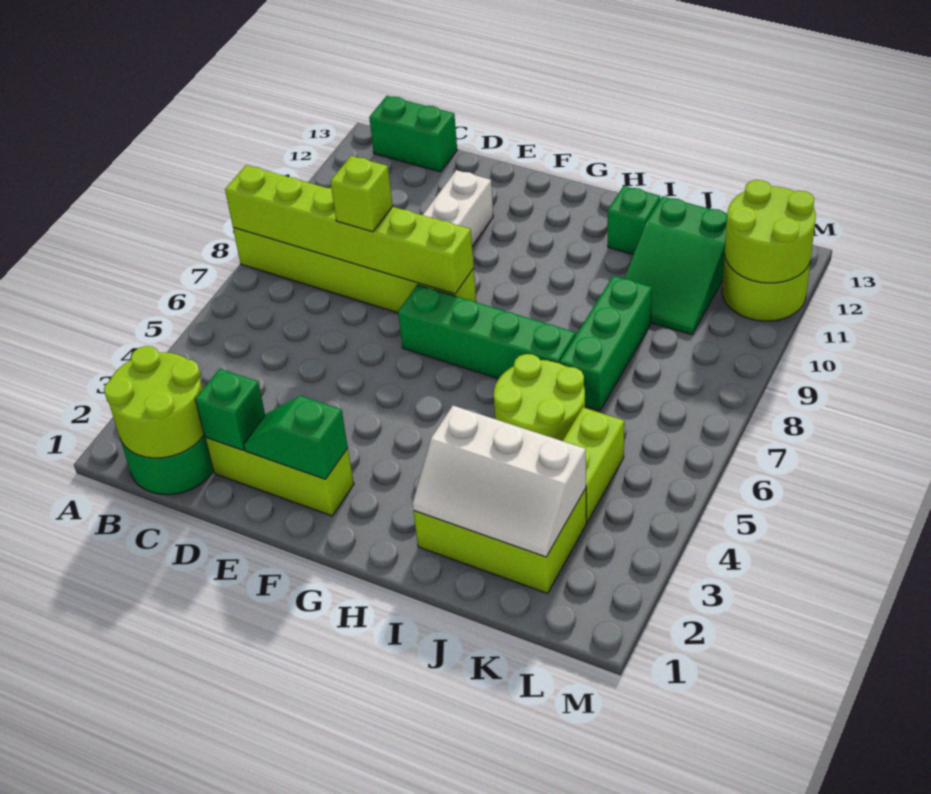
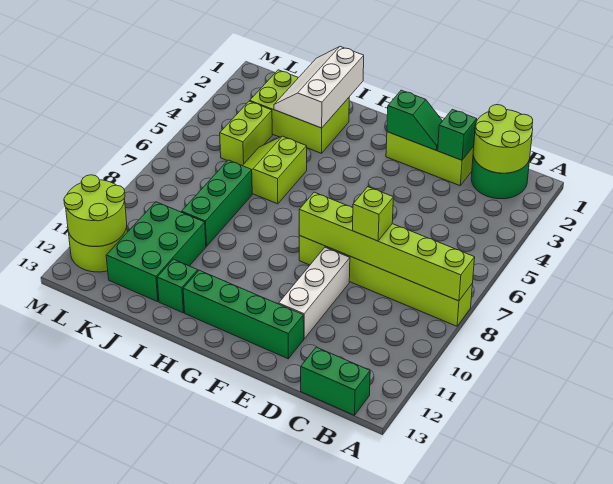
green brick F7:I7 level 1 -> green brick E12:H12 level 1
white slope I2:K3 level 2 top 3 -> white slope I1:J3 level 2 top I
lime round brick I5:J6 level 1 -> lime slope I5:J6 level 1 top I
green slope J10:K12 level 1 top 12 -> green brick J10:K12 level 1

